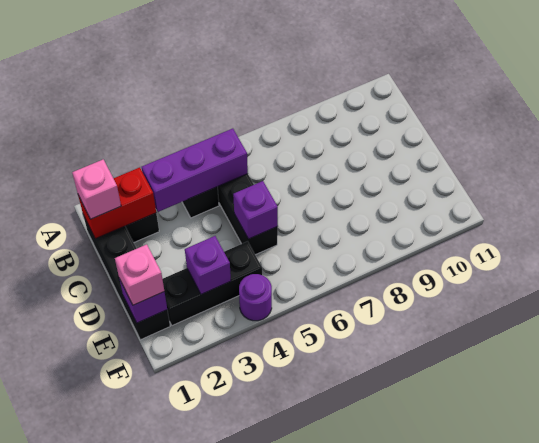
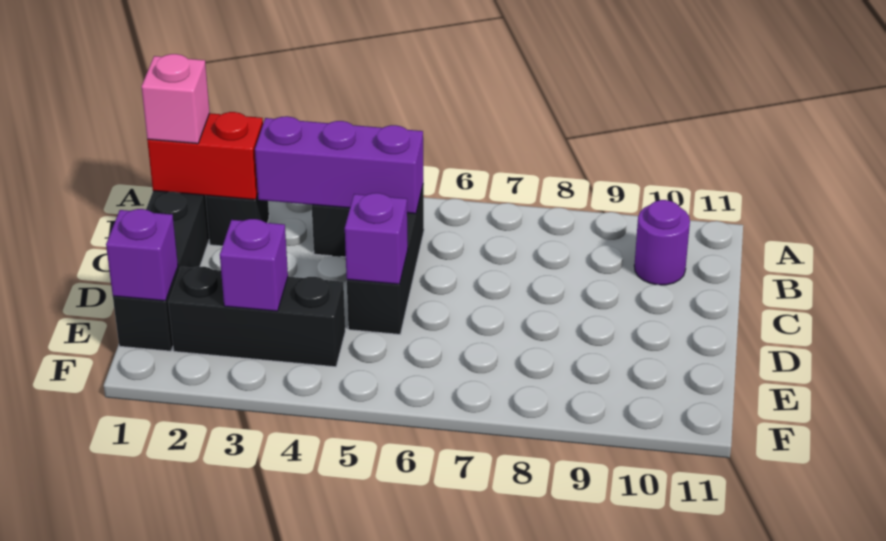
pink brick E1 level 3 -> none
purple round brick F4 level 1 -> purple round brick B10 level 1

